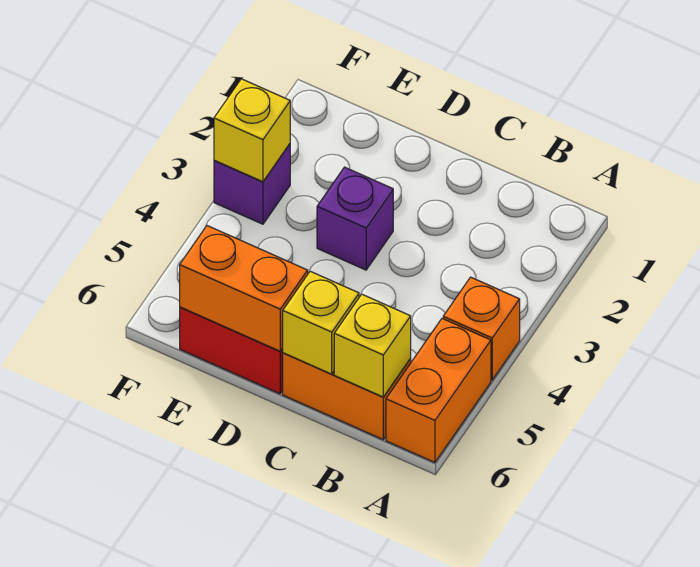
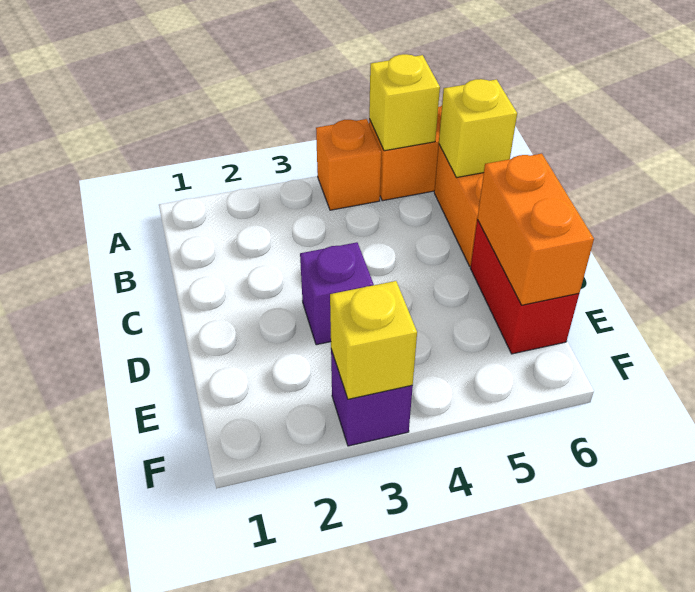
yellow brick C6 level 2 -> yellow brick A5 level 2

